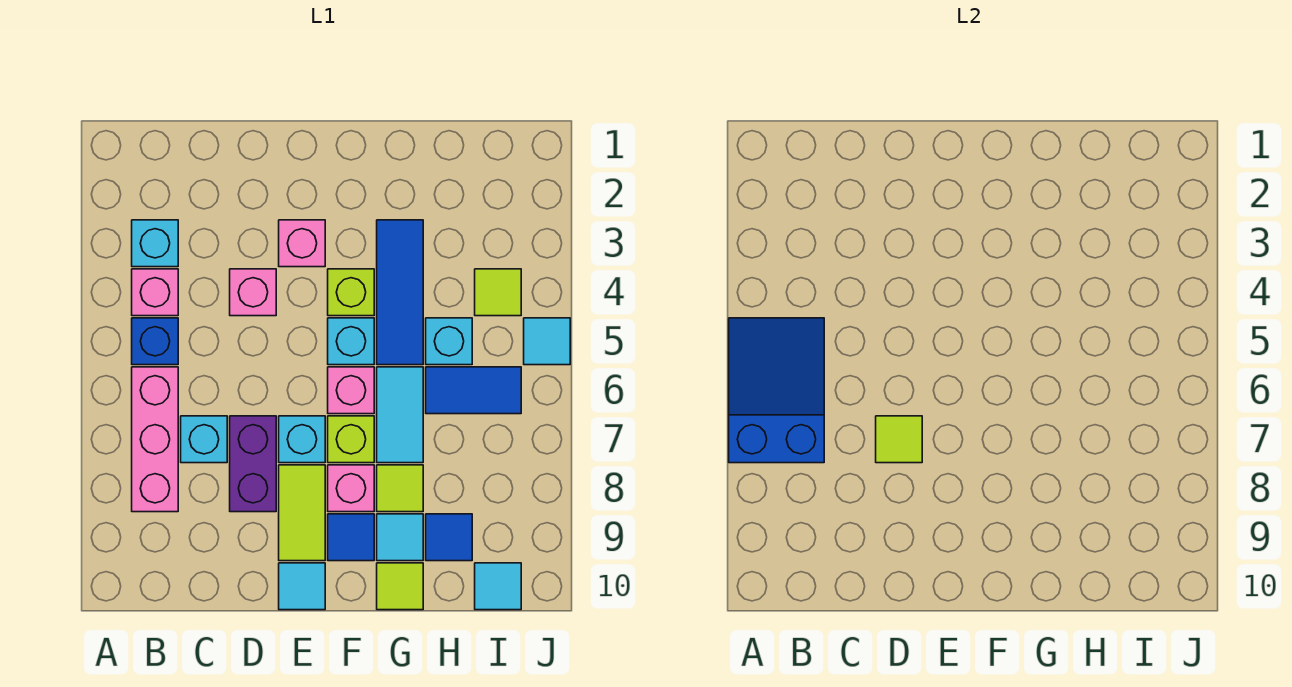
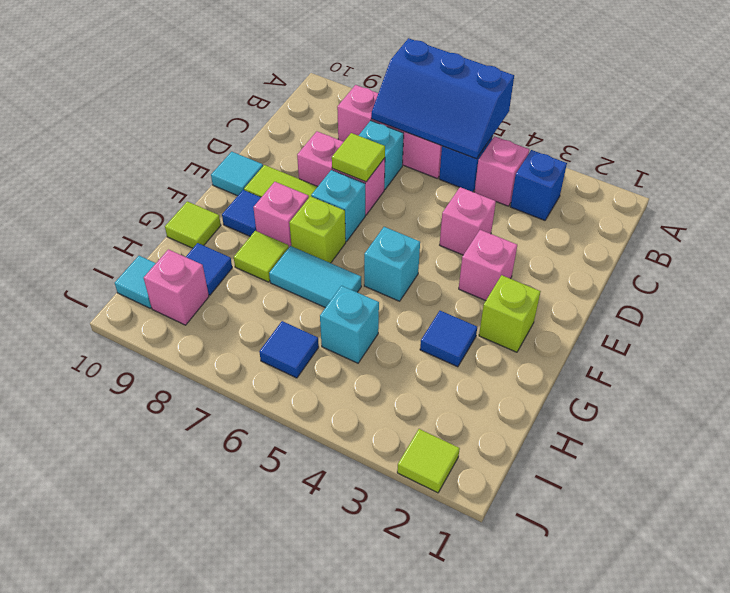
blue slope A5:B7 level 2 top 7 -> blue slope A5:B7 level 2 top A
cyan brick B3 level 1 -> blue brick B3 level 1
purple brick D7:D8 level 1 -> pink brick D7:D8 level 1
lime brick F4 level 1 -> lime brick F2 level 1
pink brick F6 level 1 -> pink brick I9 level 1
blue tile G3:G5 level 1 -> blue tile G3 level 1
cyan tile G9 level 1 -> none
blue tile H6:I6 level 1 -> blue tile I6 level 1
lime tile I4 level 1 -> lime tile J2 level 1
cyan tile J5 level 1 -> none

